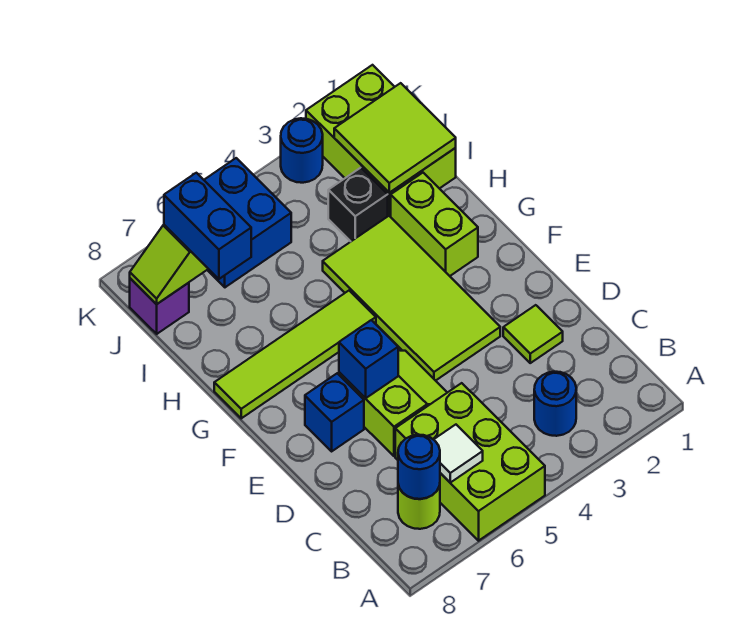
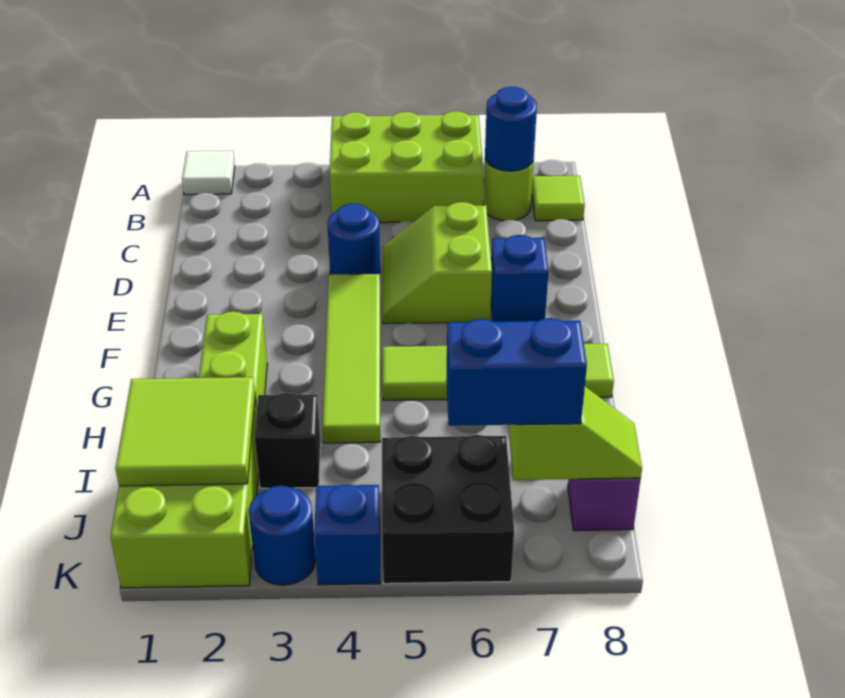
lime brick A5:C6 level 1 -> lime brick A4:B6 level 1
blue round brick B3 level 1 -> blue round brick D4 level 1
white tile B6 level 2 -> white tile A1 level 1
lime tile D2 level 1 -> lime tile B8 level 1
lime tile E3:H4 level 1 -> lime tile E4:H4 level 1
blue brick E6 level 2 -> blue brick K4 level 1
blue brick I7:J7 level 3 -> blue brick J6:J7 level 3
blue brick J5:K6 level 1 -> black brick J5:K6 level 1

